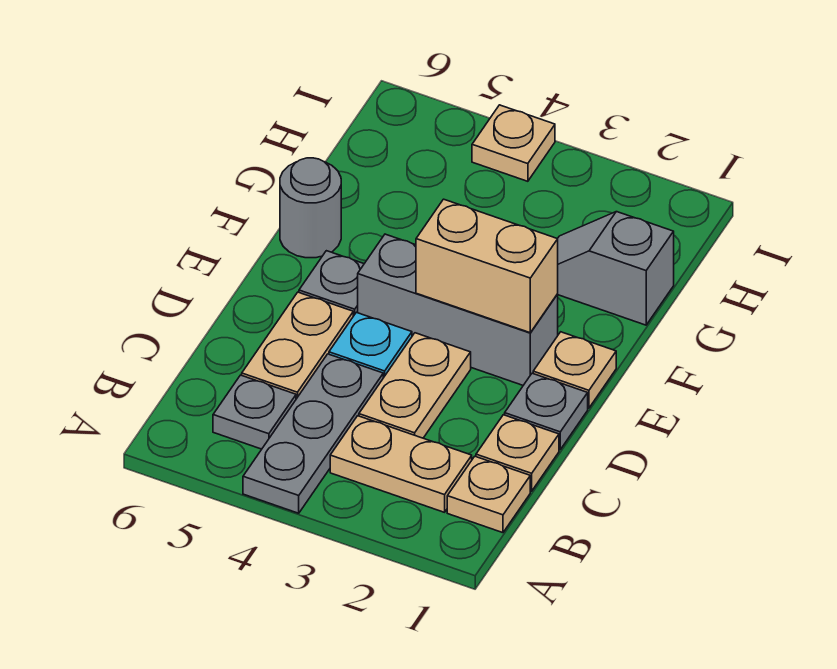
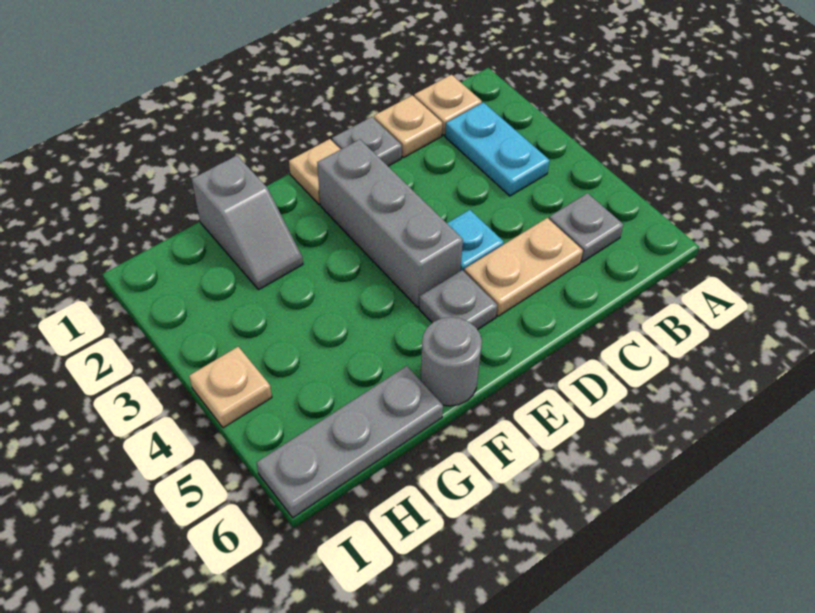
grey plate A4:C4 level 1 -> grey plate G6:I6 level 1
tan plate B2:B3 level 1 -> cyan plate B2:B3 level 1
tan plate C3:D3 level 1 -> none
tan brick E2:E3 level 2 -> none

